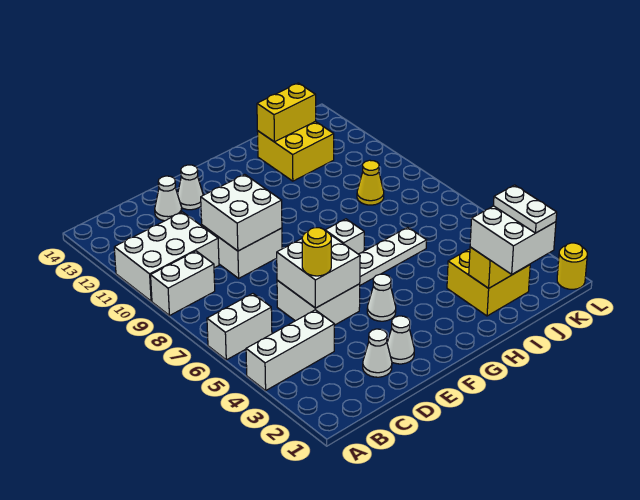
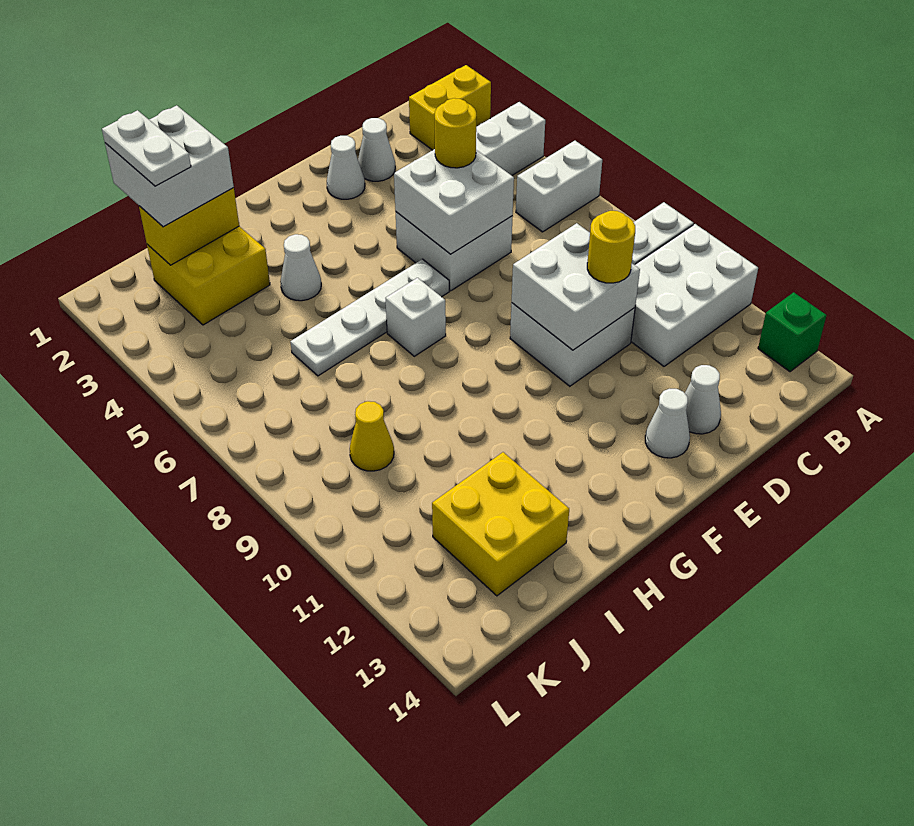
none -> green brick A13 level 1
white cone F4 level 1 -> white cone H4 level 1
yellow brick I13:J13 level 2 -> yellow brick A2:B2 level 1
yellow round brick L1 level 1 -> yellow round brick D10 level 3

